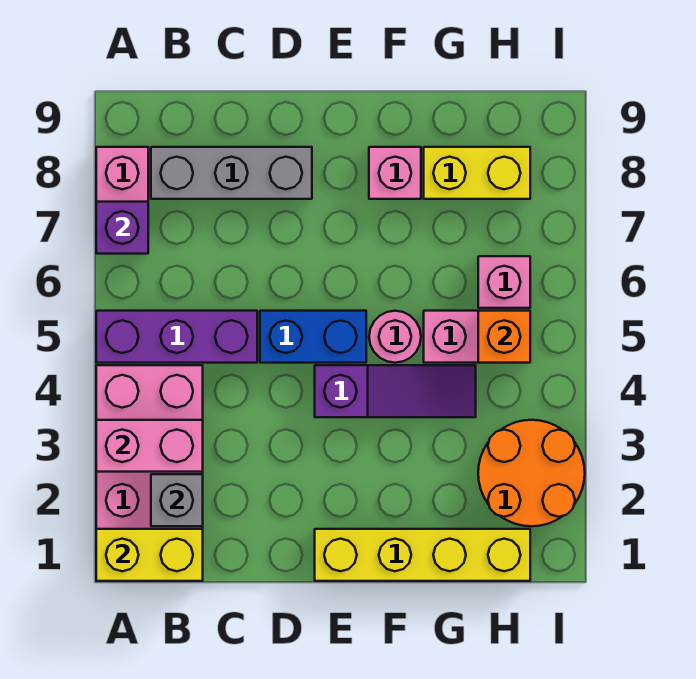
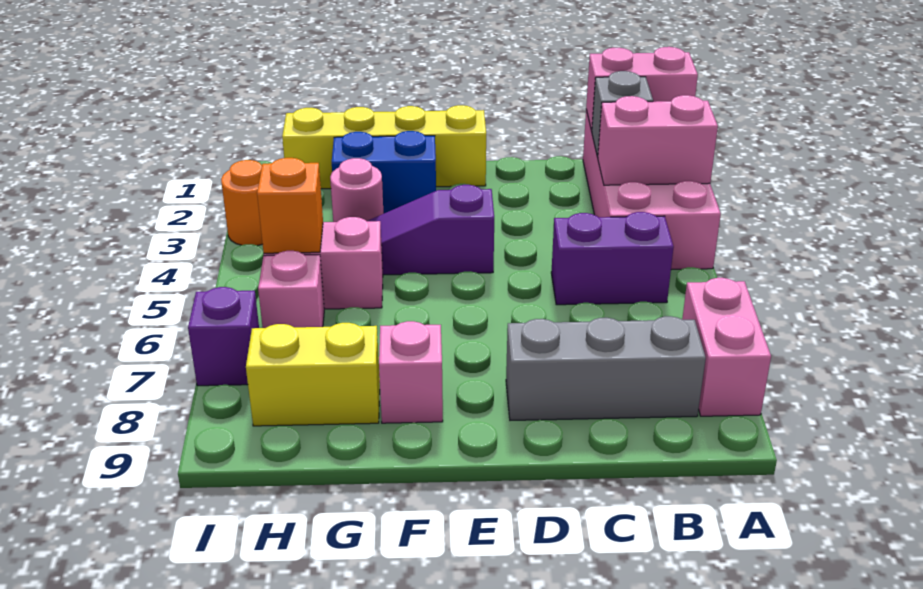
yellow brick A1:B1 level 2 -> pink brick A1:B1 level 2
purple brick A5:C5 level 1 -> purple brick B5:C5 level 1
purple brick A7 level 2 -> purple brick I7 level 1
blue brick D5:E5 level 1 -> blue brick F2:G2 level 1
pink round brick F5 level 1 -> pink round brick G3 level 1
orange round brick H2:I3 level 1 -> orange round brick I3 level 1

